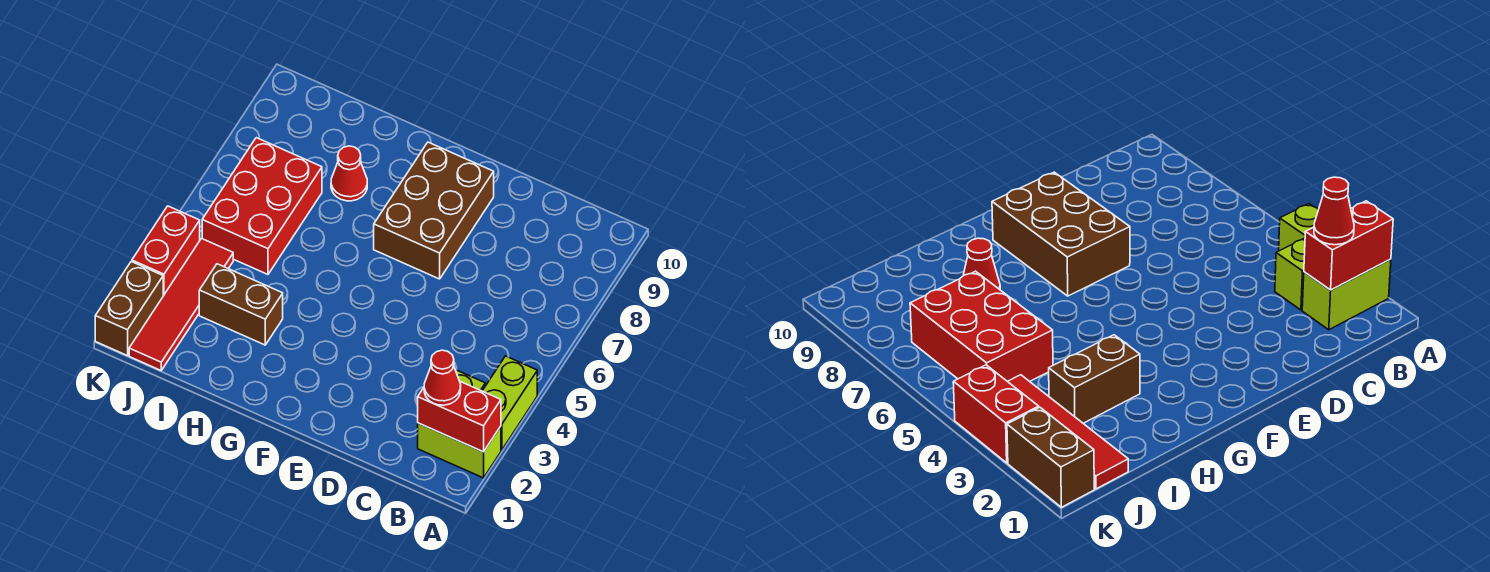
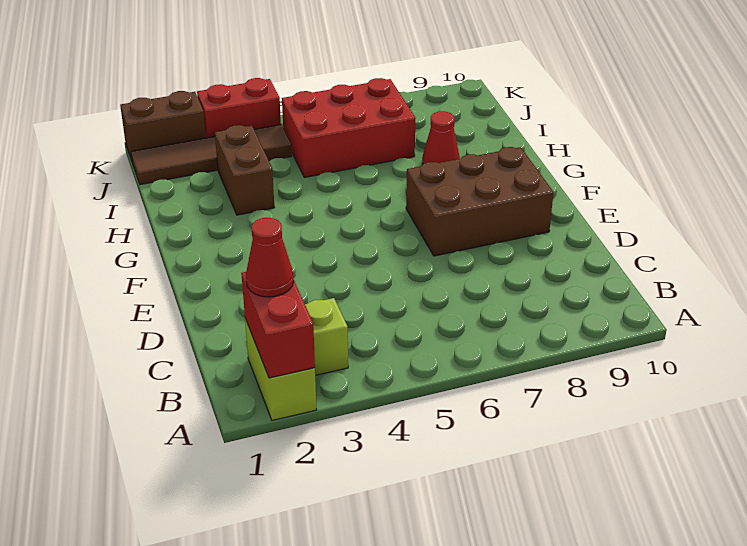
lime brick A3:A4 level 1 -> none
red tile J1:J4 level 1 -> brown tile J1:J4 level 1

